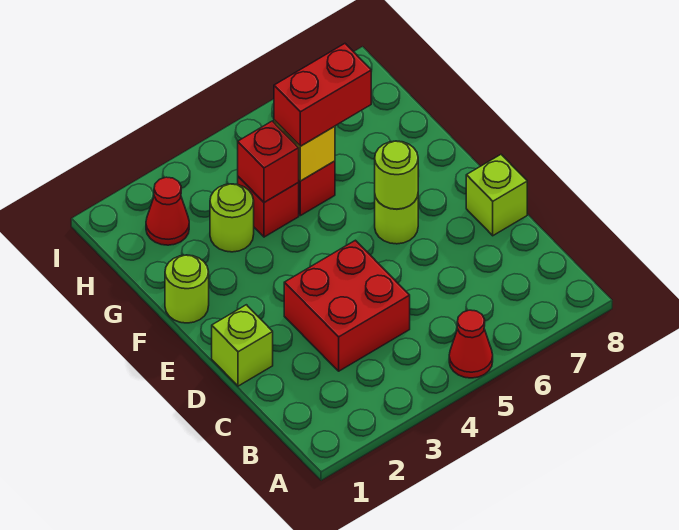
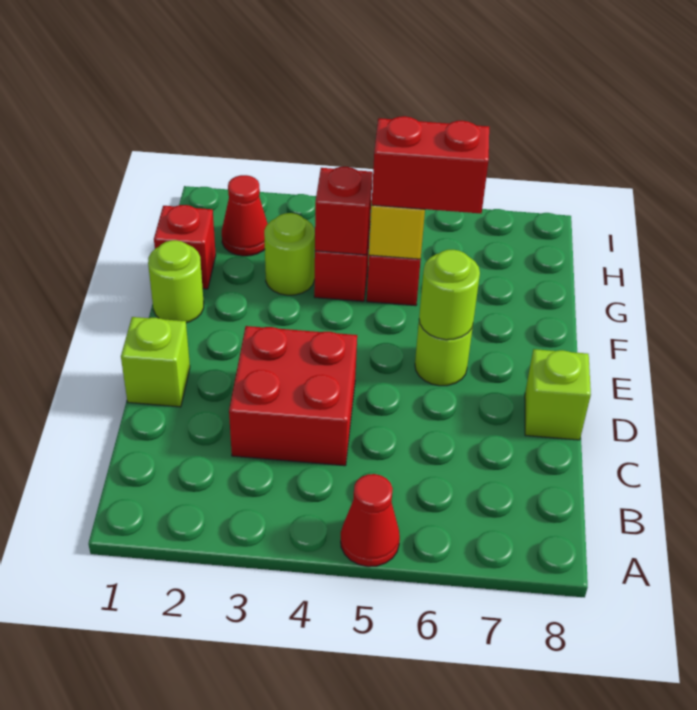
none -> red brick G1 level 1

